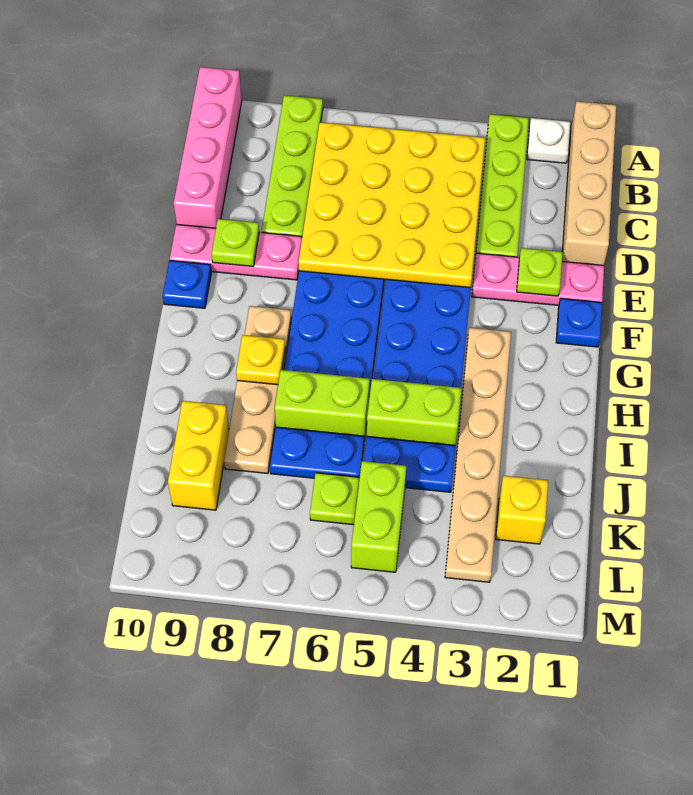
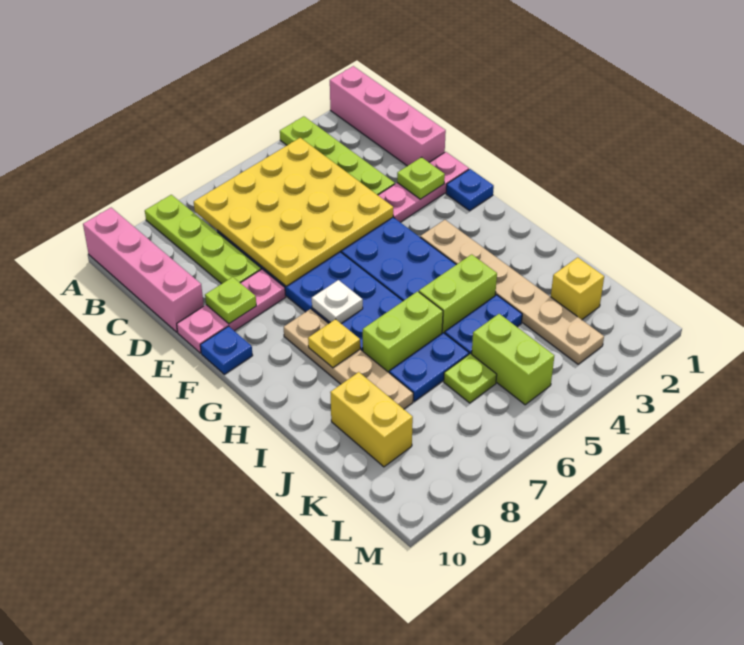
tan brick A1:D1 level 1 -> pink brick A1:D1 level 1
white plate A2 level 1 -> white plate G7 level 2

